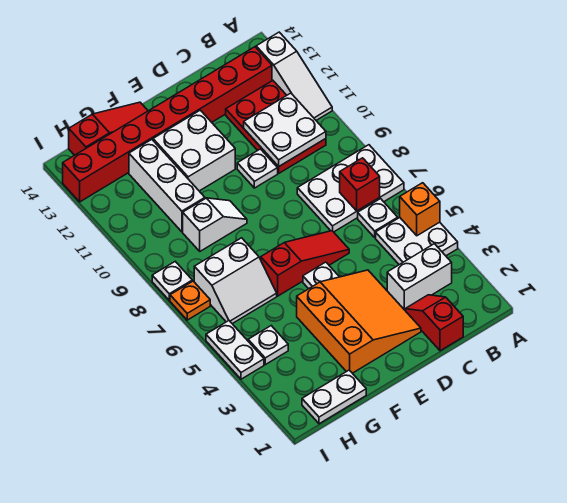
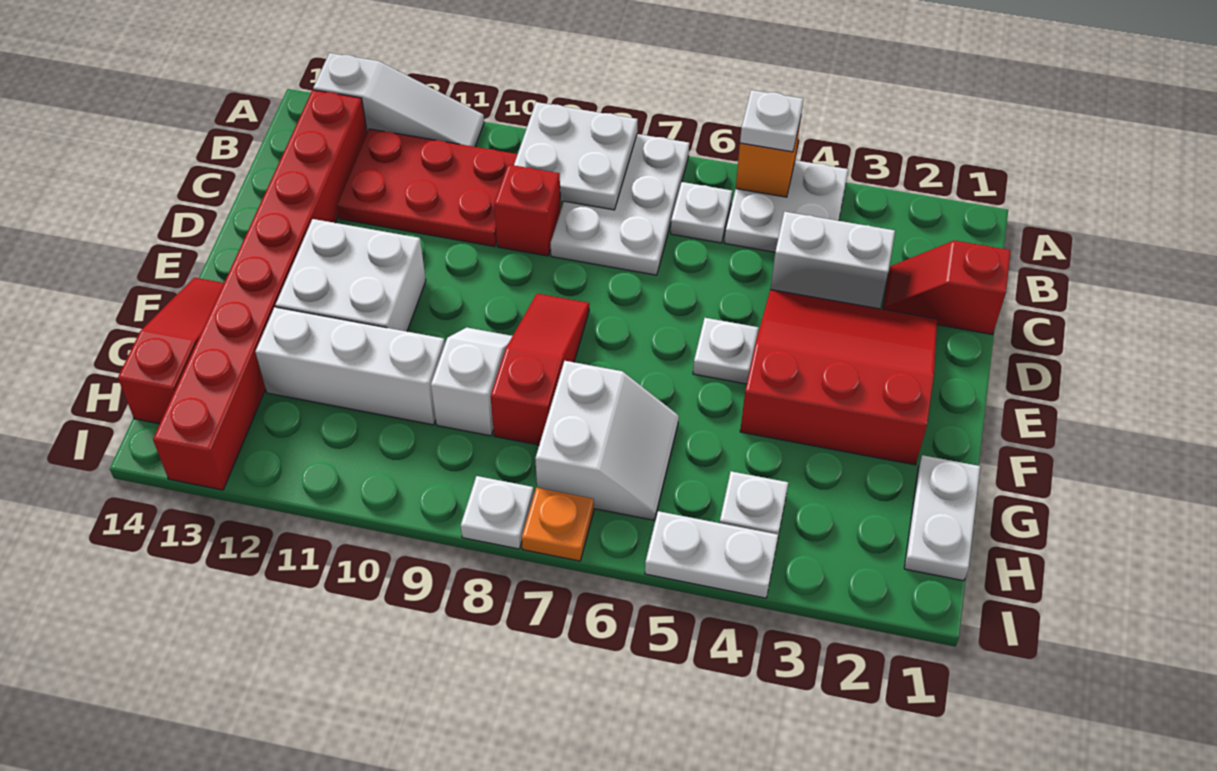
white brick B3:C3 level 1 -> white brick C3:C4 level 1
red brick B7 level 2 -> red brick C9 level 1
white plate B10:C11 level 2 -> white plate A8:B9 level 2
orange slope D2:F4 level 1 top F -> red slope D2:F4 level 1 top F
red slope D6:F6 level 1 top F -> red slope E8:G8 level 1 top G
white plate D10 level 1 -> white plate A5 level 3

